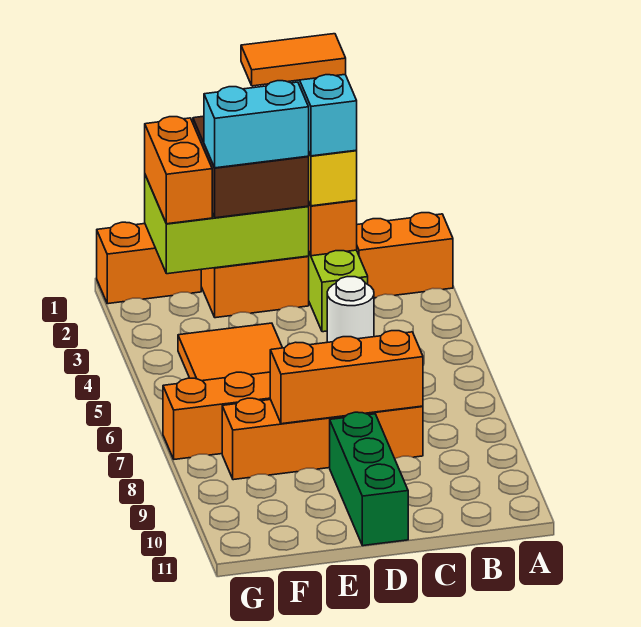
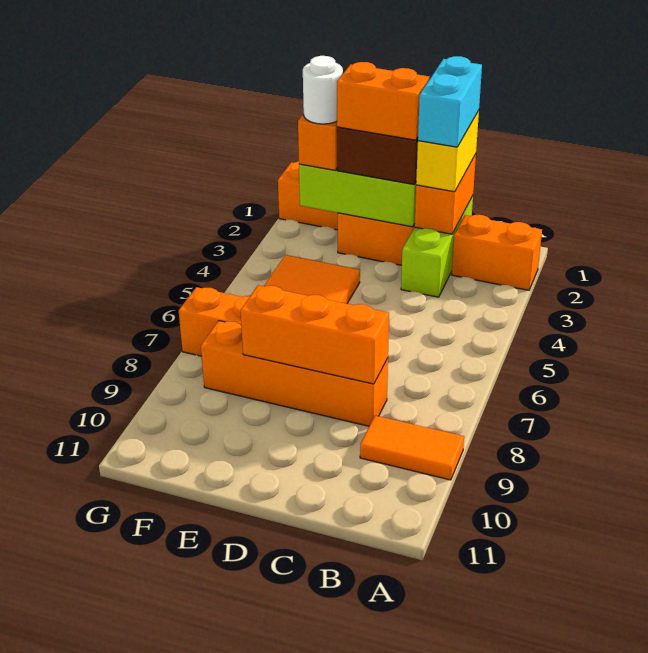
orange tile C1:D1 level 5 -> orange tile A9:B9 level 1
white round brick C4 level 1 -> white round brick F2 level 4
cyan brick D2:E2 level 4 -> orange brick D2:E2 level 4
green brick D9:D11 level 1 -> none

